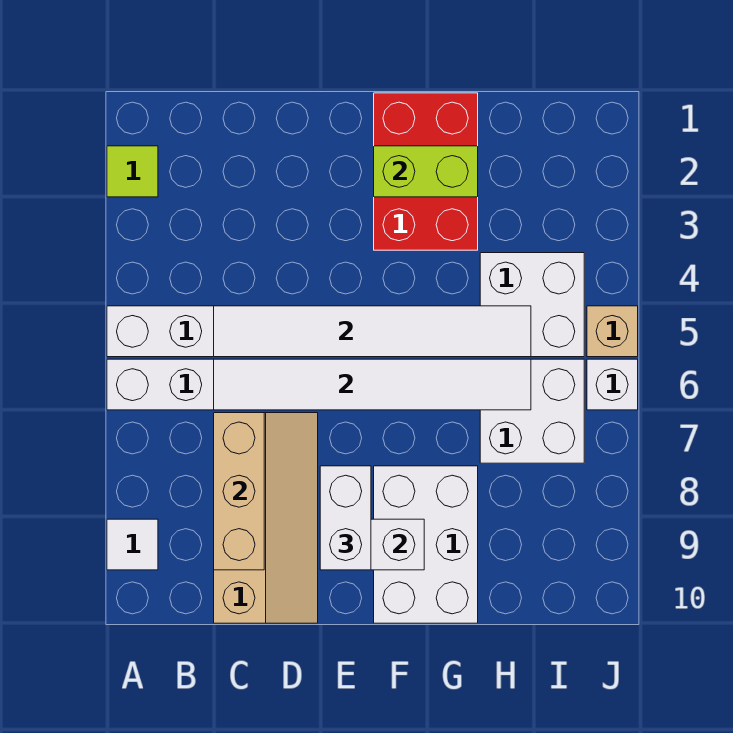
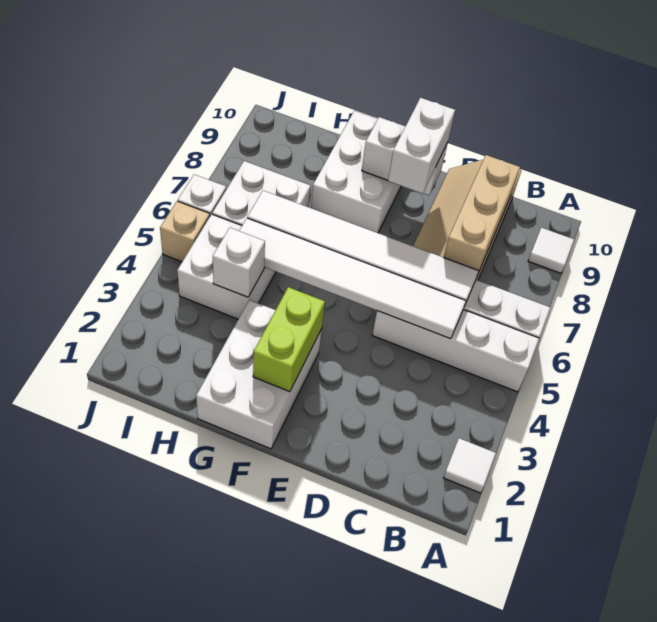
lime tile A2 level 1 -> white tile A2 level 1
red brick F1:G3 level 1 -> white brick F1:G3 level 1
lime brick F2:G2 level 2 -> lime brick F2:F3 level 2
none -> white brick H4 level 2

